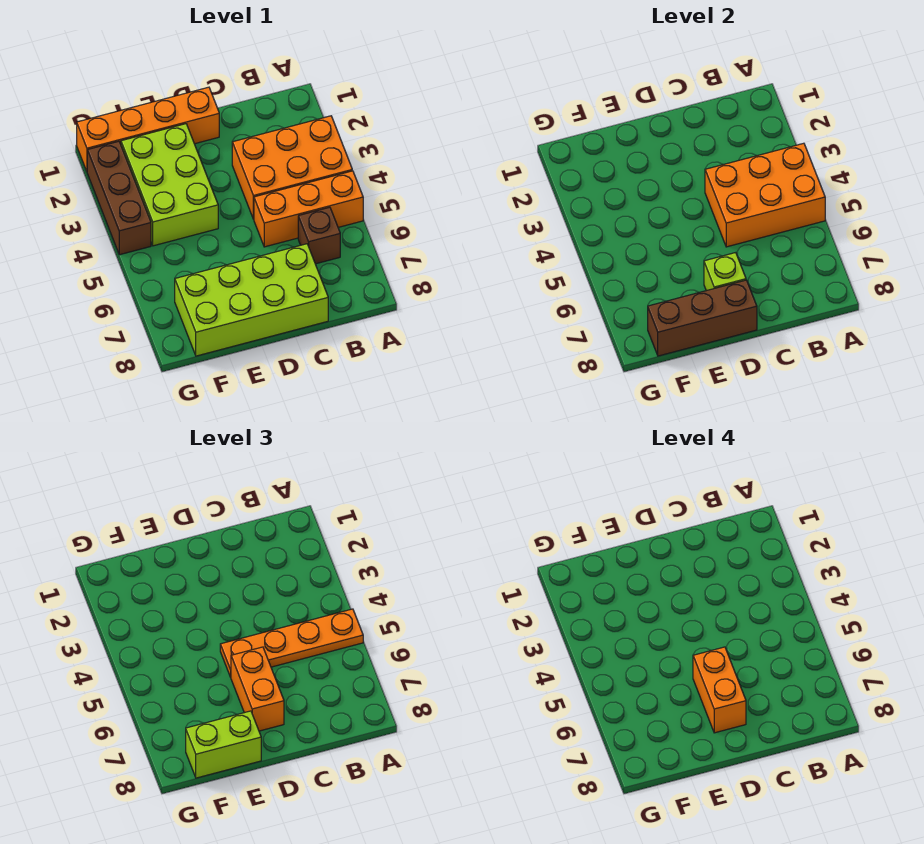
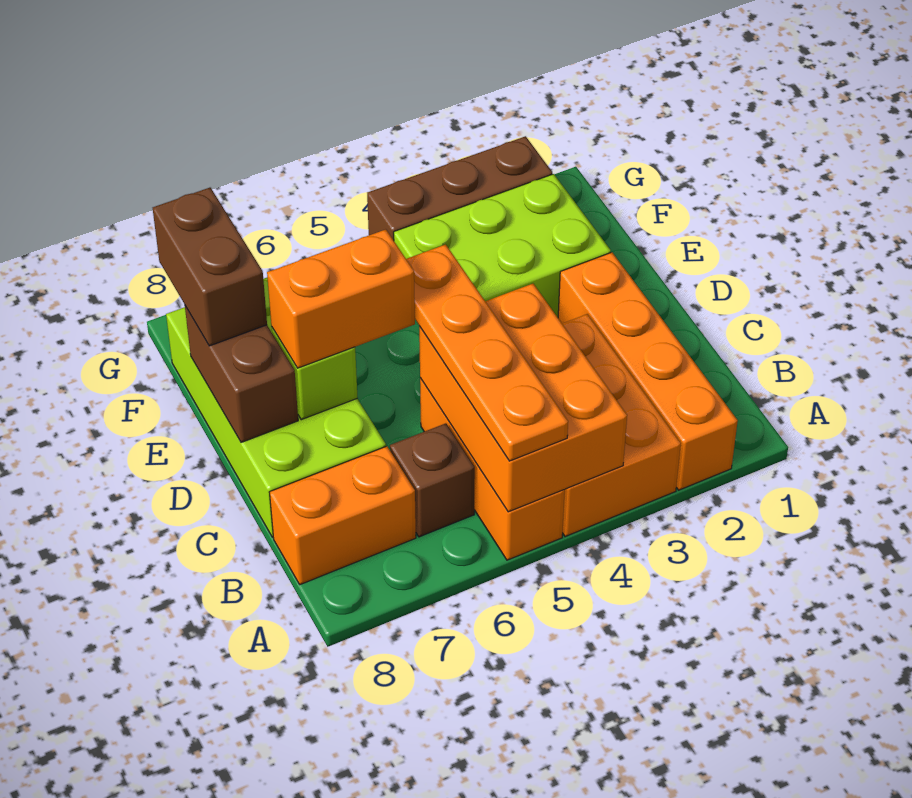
orange brick D1:G1 level 1 -> orange brick A2:D2 level 1
orange brick D6:D7 level 4 -> orange brick B7:B8 level 1
brown brick D8:F8 level 2 -> brown brick D8:E8 level 2
lime brick E8:F8 level 3 -> brown brick E8:F8 level 3

